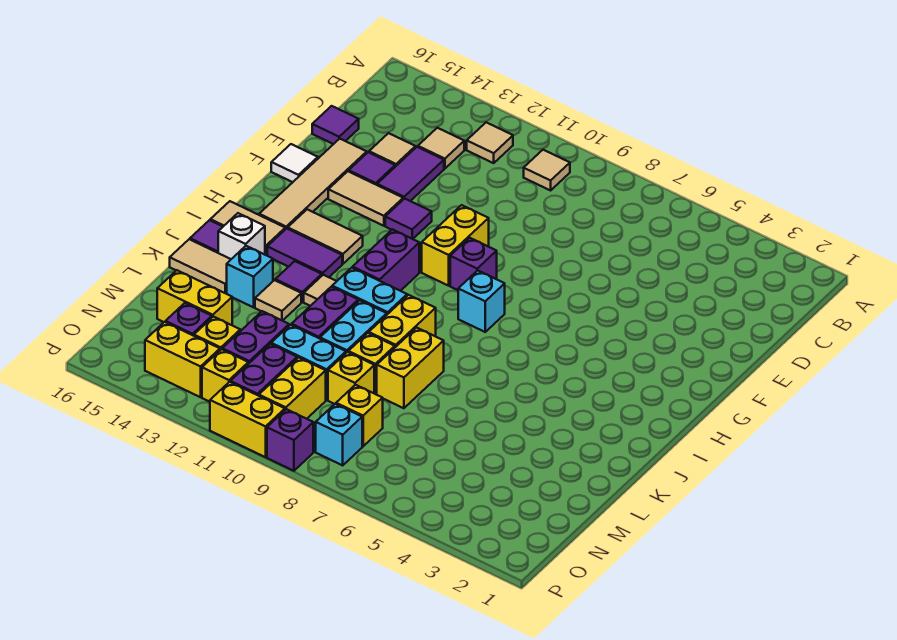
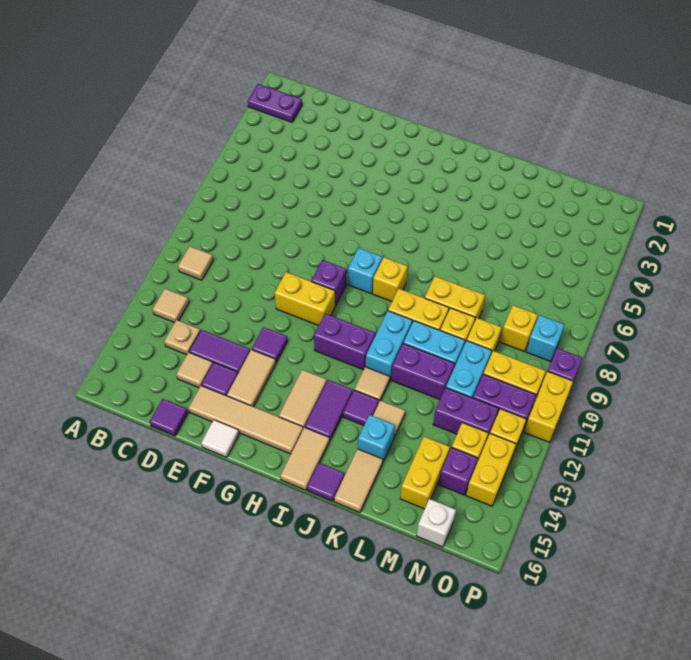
none -> purple plate A2:B2 level 1
tan tile C13 level 1 -> tan plate C13 level 1
none -> yellow brick I8 level 1
white brick J15 level 1 -> white brick N16 level 1

